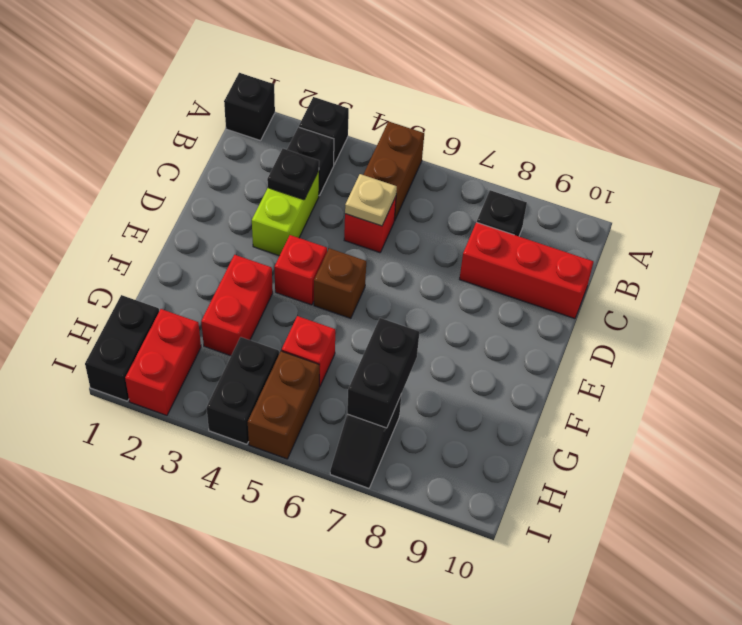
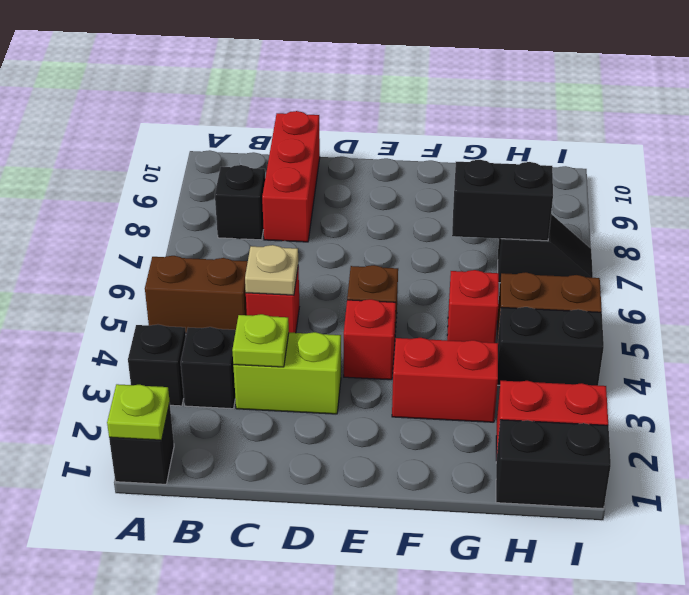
none -> lime plate A1 level 2
black plate C3 level 2 -> lime plate C3 level 2

